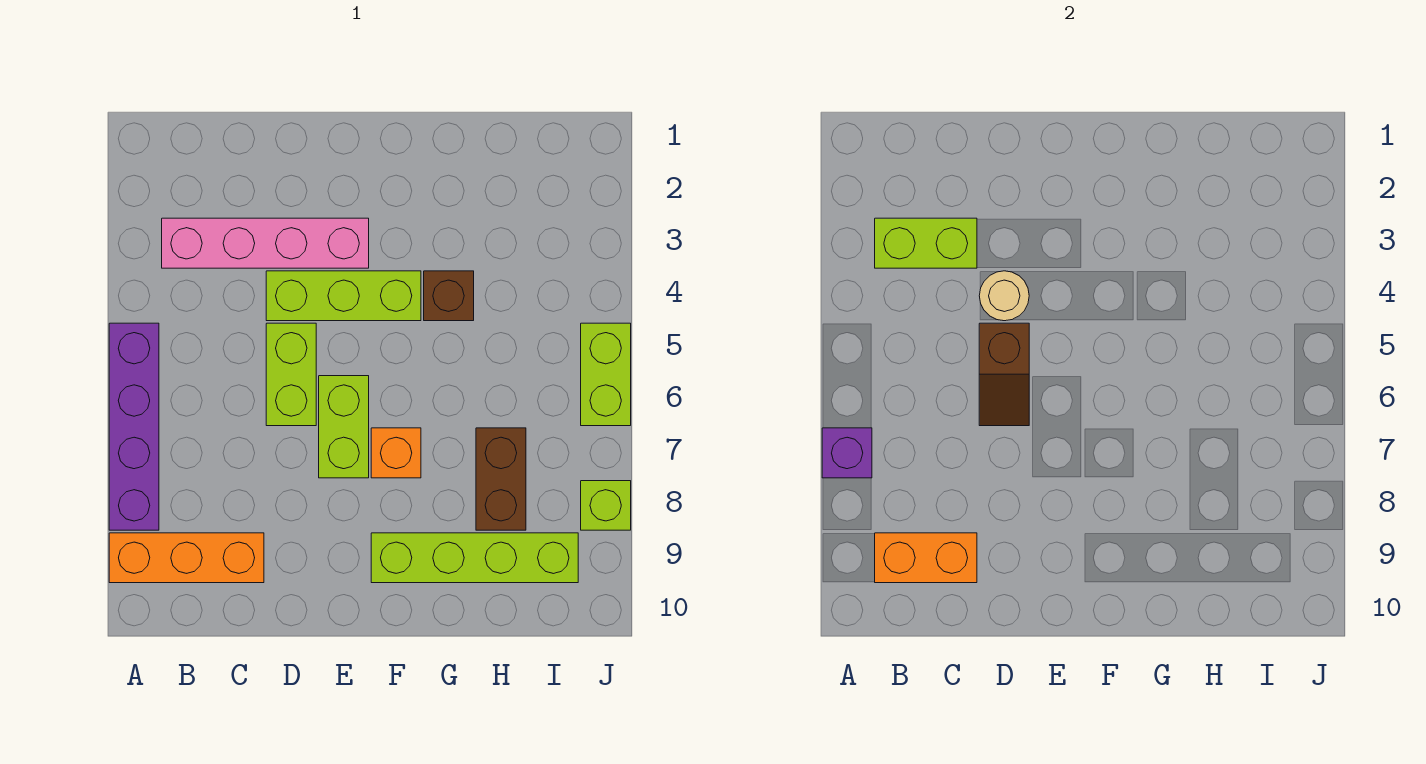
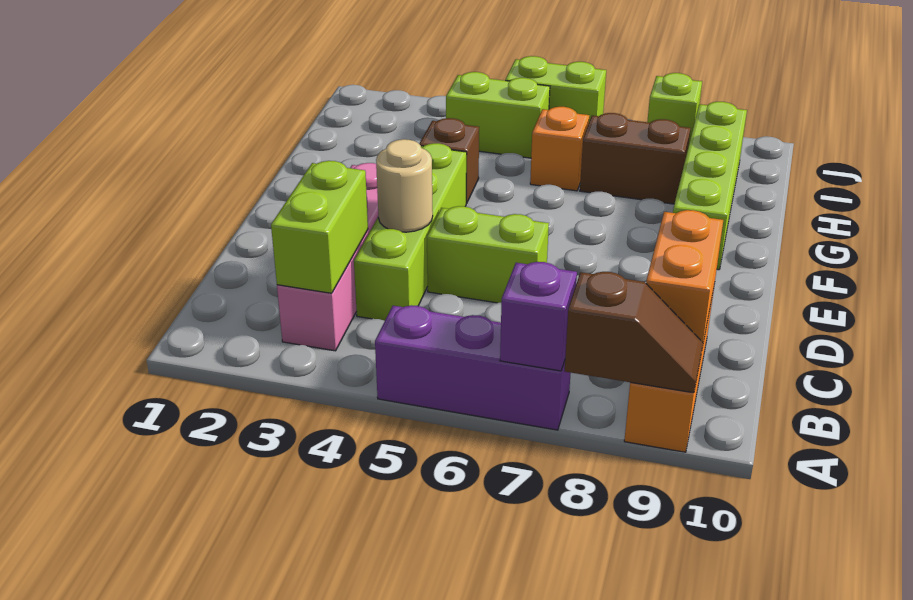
purple brick A5:A8 level 1 -> purple brick A5:A7 level 1
lime brick D4:F4 level 1 -> lime brick C4:F4 level 1
brown slope D5:D6 level 2 top 5 -> brown slope A8:A9 level 2 top 8
lime brick E6:E7 level 1 -> lime brick I4:I5 level 1
orange brick F7 level 1 -> orange brick H6 level 1

